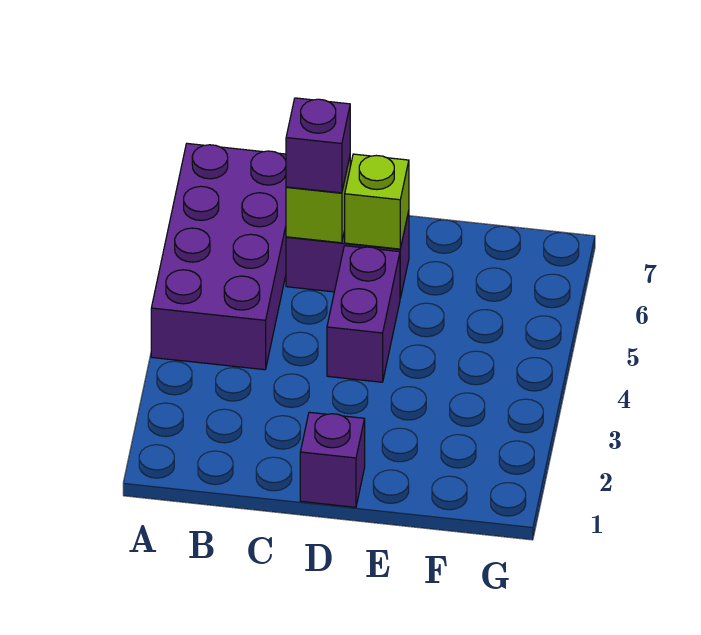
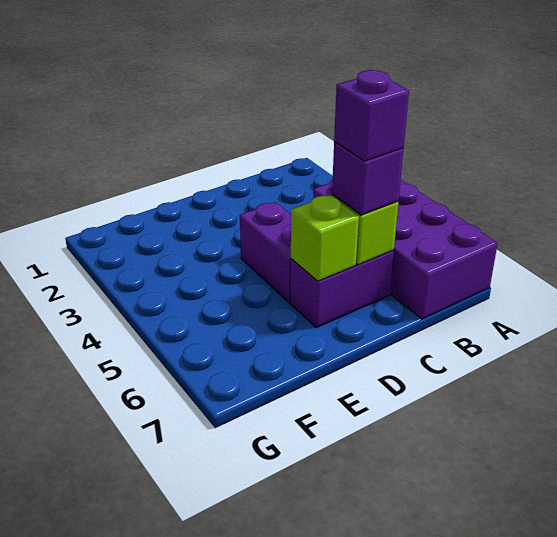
purple brick D1 level 1 -> purple brick C6 level 4

